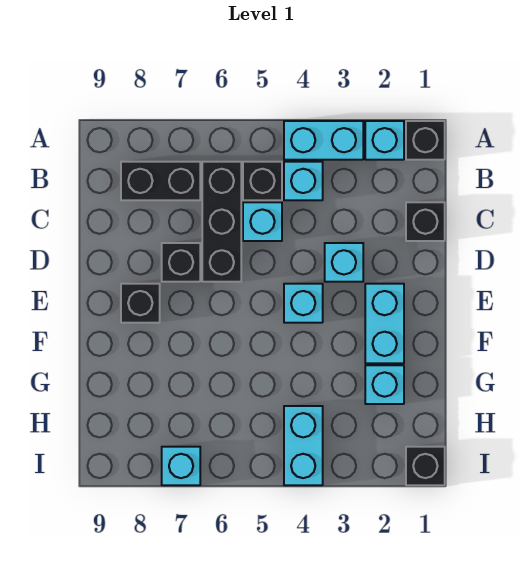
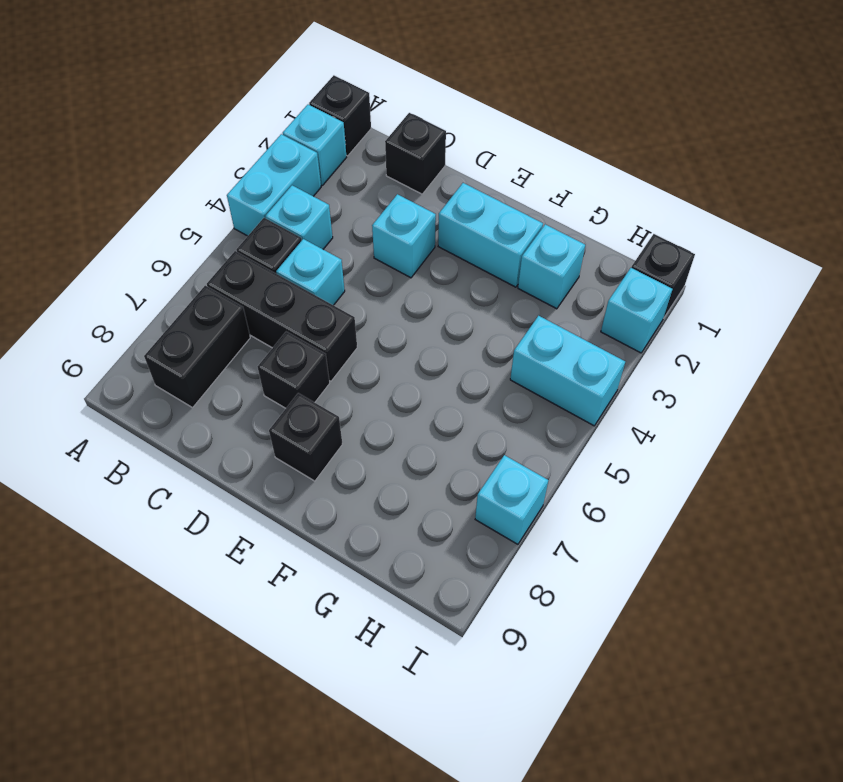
cyan brick E4 level 1 -> cyan brick I2 level 1

